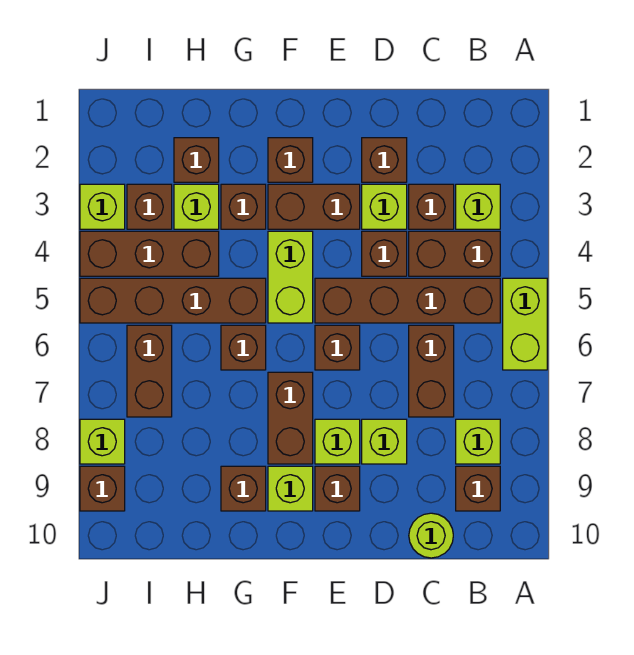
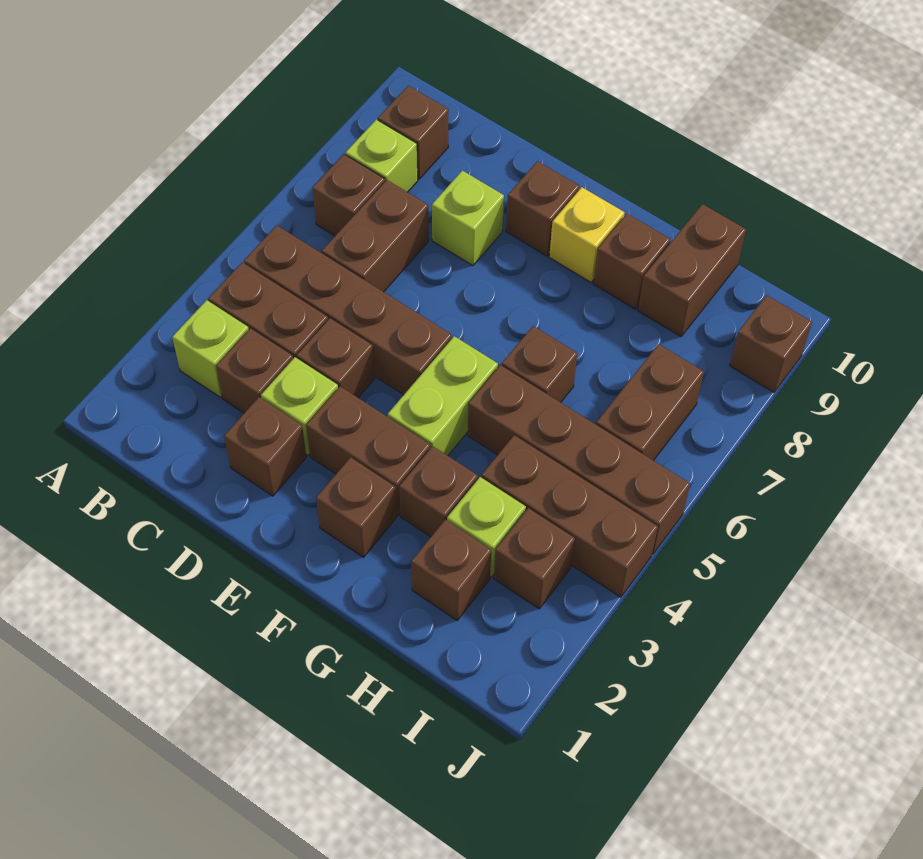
lime brick A5:A6 level 1 -> none
lime round brick C10 level 1 -> none
brown brick E6 level 1 -> brown brick B7 level 1
lime brick E8 level 1 -> none
brown brick F7:F8 level 1 -> brown brick H9:H10 level 1
lime brick F9 level 1 -> yellow brick F9 level 1
lime brick J3 level 1 -> none
lime brick J8 level 1 -> none

